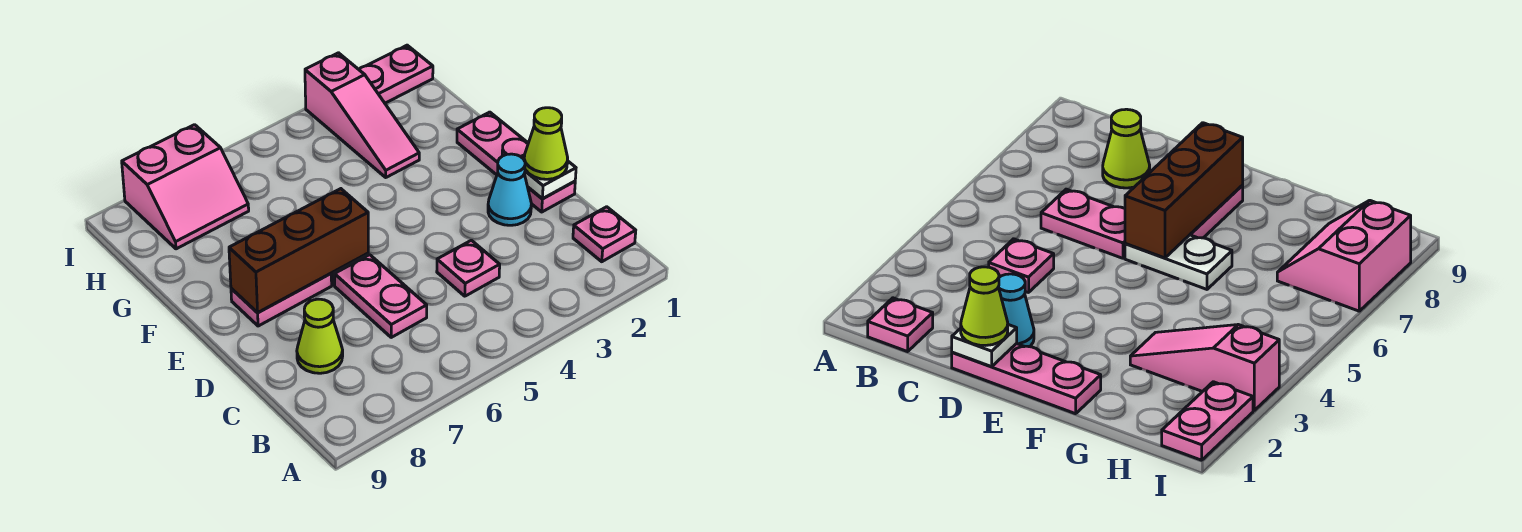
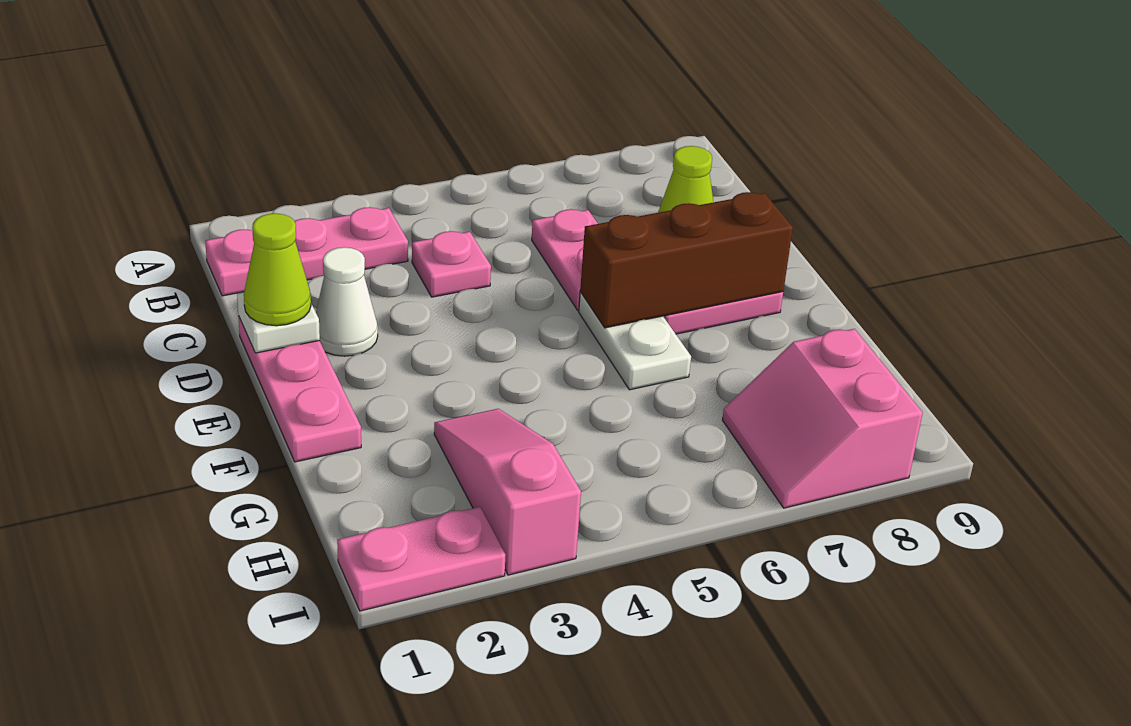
pink plate B1 level 1 -> pink plate B1:B3 level 1
cyan cone D2 level 1 -> white cone D2 level 1
pink slope H7:I8 level 1 top I -> pink slope H7:I8 level 1 top 8

